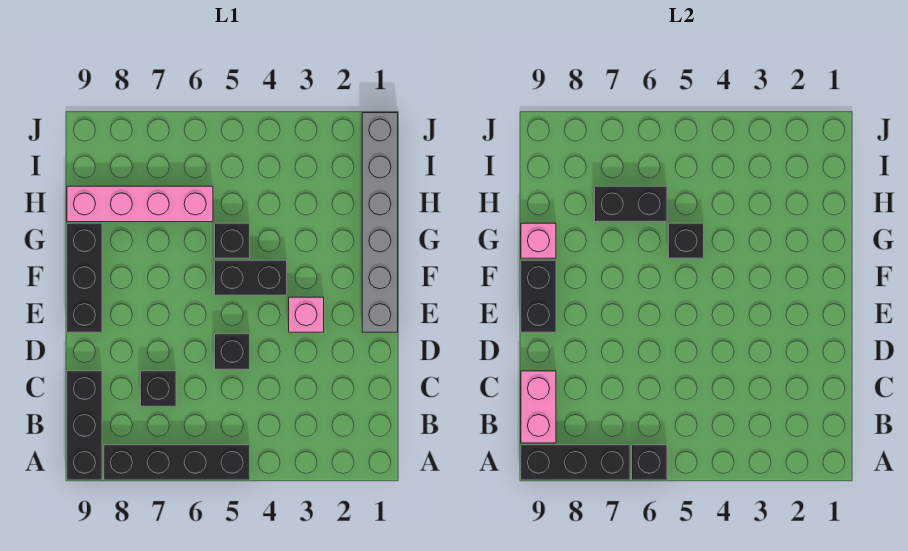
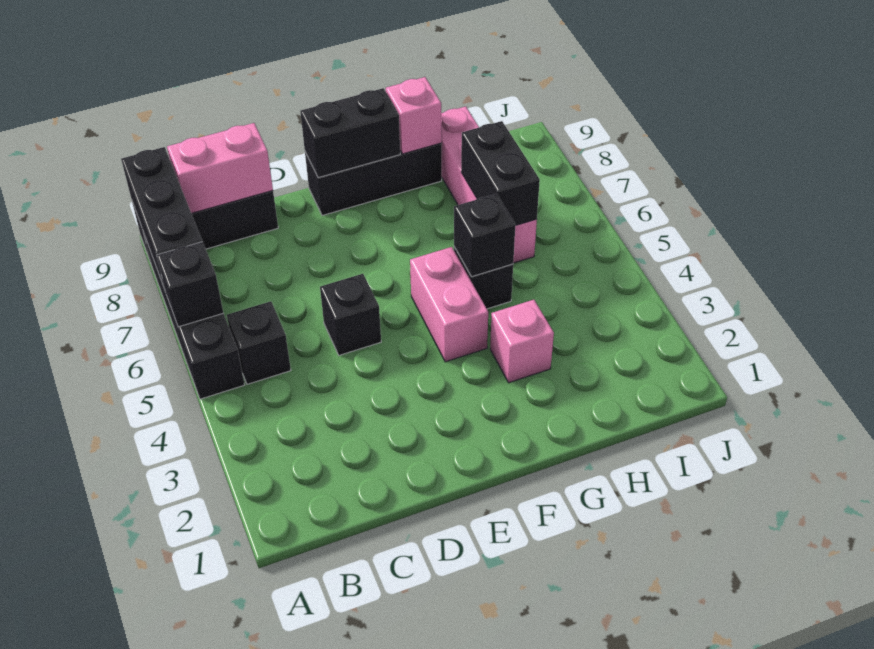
black brick C7 level 1 -> black brick B5 level 1
grey brick E1:J1 level 1 -> none
pink brick E3 level 1 -> pink brick G3 level 1
black brick F4:F5 level 1 -> pink brick F4:F5 level 1

